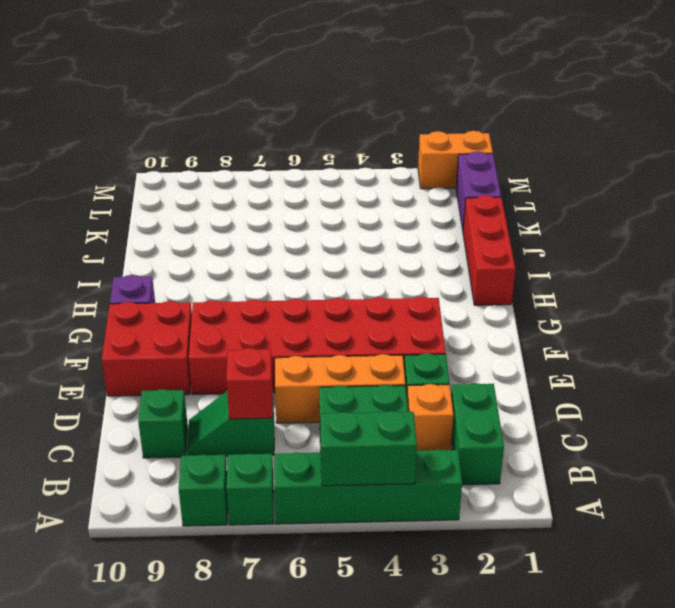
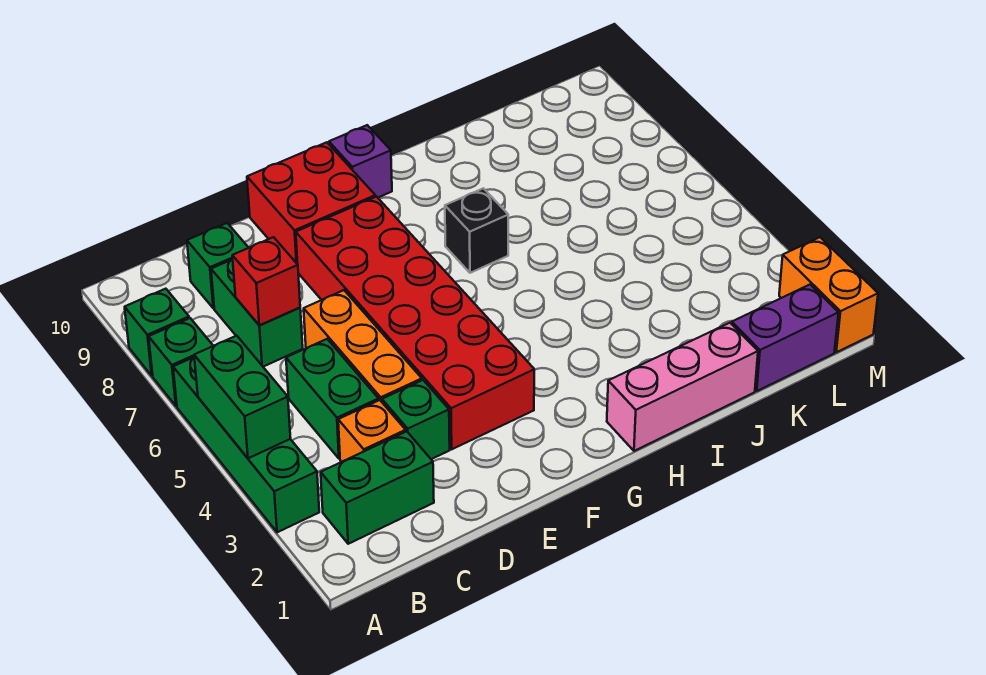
green slope C7:C8 level 1 top 7 -> green brick C7:C8 level 1
red brick H1:J1 level 1 -> pink brick H1:J1 level 1
none -> black brick H7 level 1

